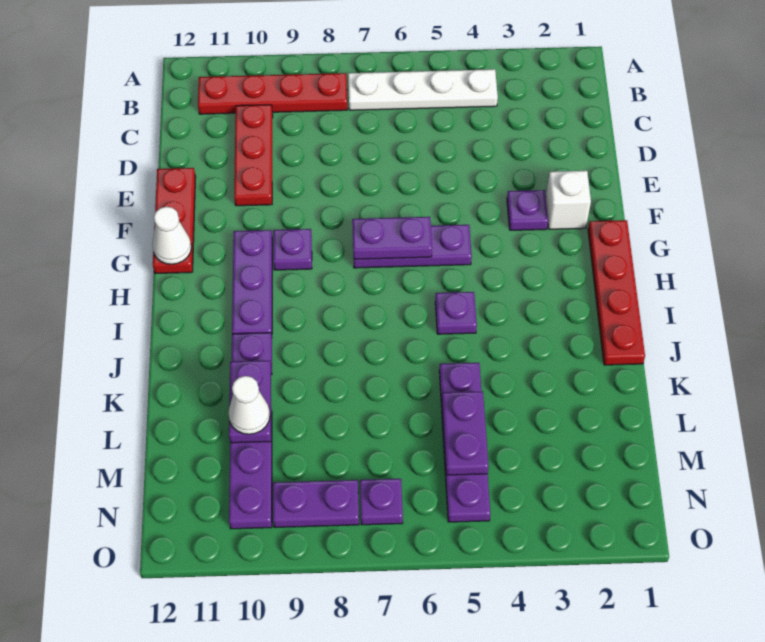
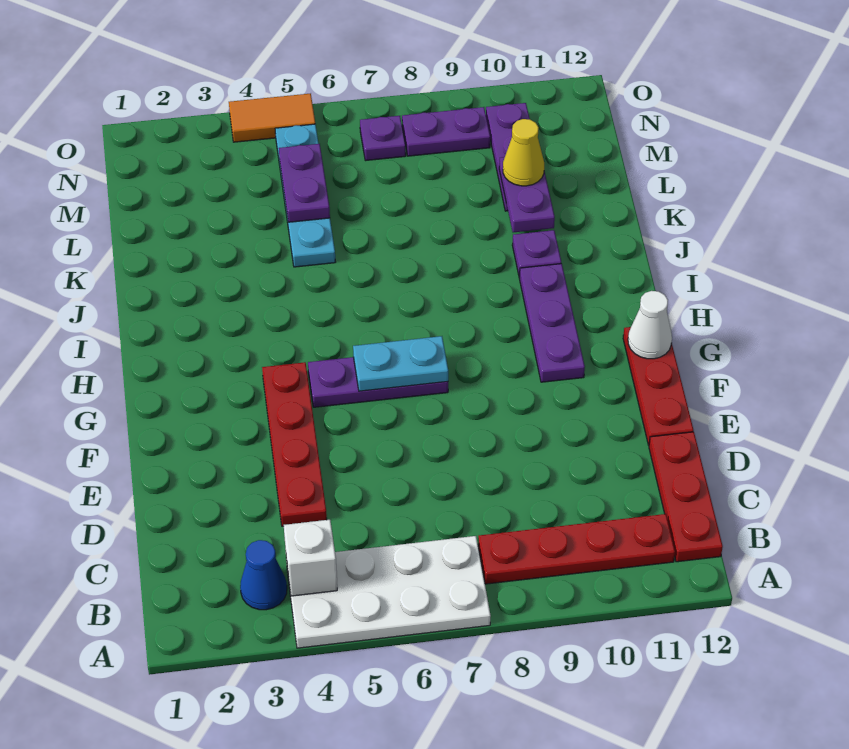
none -> blue cone B3 level 1
white plate B4:B7 level 1 -> white plate A4:B7 level 1
red plate C10:E10 level 1 -> red plate B12:D12 level 1
white brick F2 level 1 -> white brick B4 level 2
purple plate F3 level 1 -> none
red plate G1:J1 level 1 -> red plate D4:G4 level 1
purple plate G6:G7 level 2 -> cyan plate G6:G7 level 2
purple plate G9 level 1 -> none
purple plate I5 level 1 -> none
purple plate K5:N5 level 1 -> cyan plate K5:N5 level 1
white cone L10 level 3 -> yellow cone L10 level 3
none -> orange tile O4:O5 level 1

